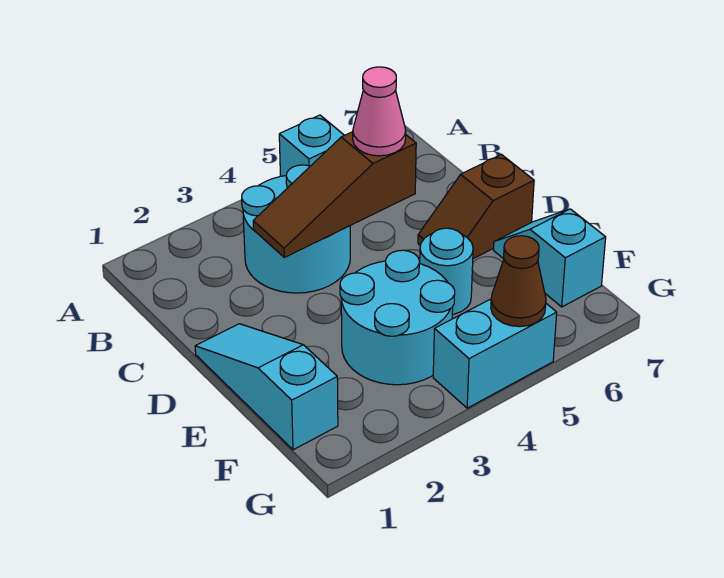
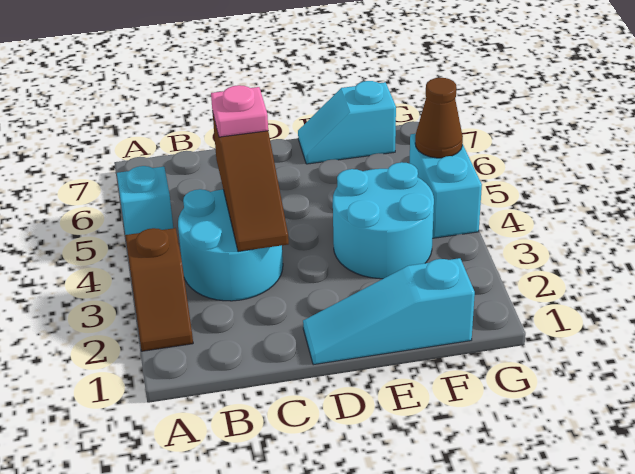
pink cone C5 level 3 -> pink plate C5 level 3
brown slope D6:D7 level 1 top 7 -> brown slope A2:A3 level 1 top 3
cyan round brick E5 level 1 -> none

